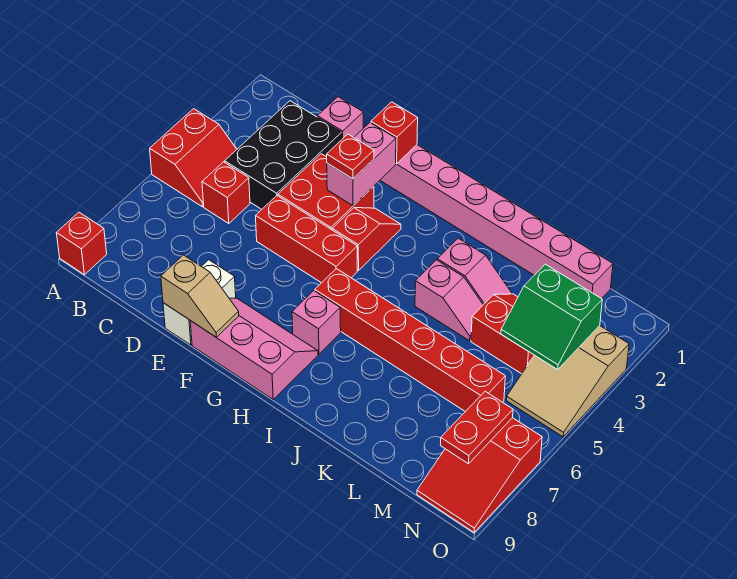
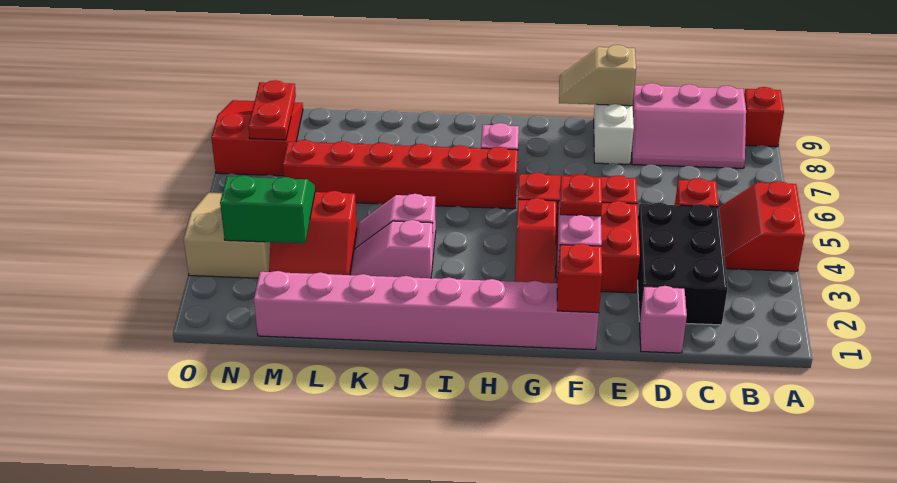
pink slope F8:H9 level 1 top 9 -> pink slope B8:D9 level 1 top 9

